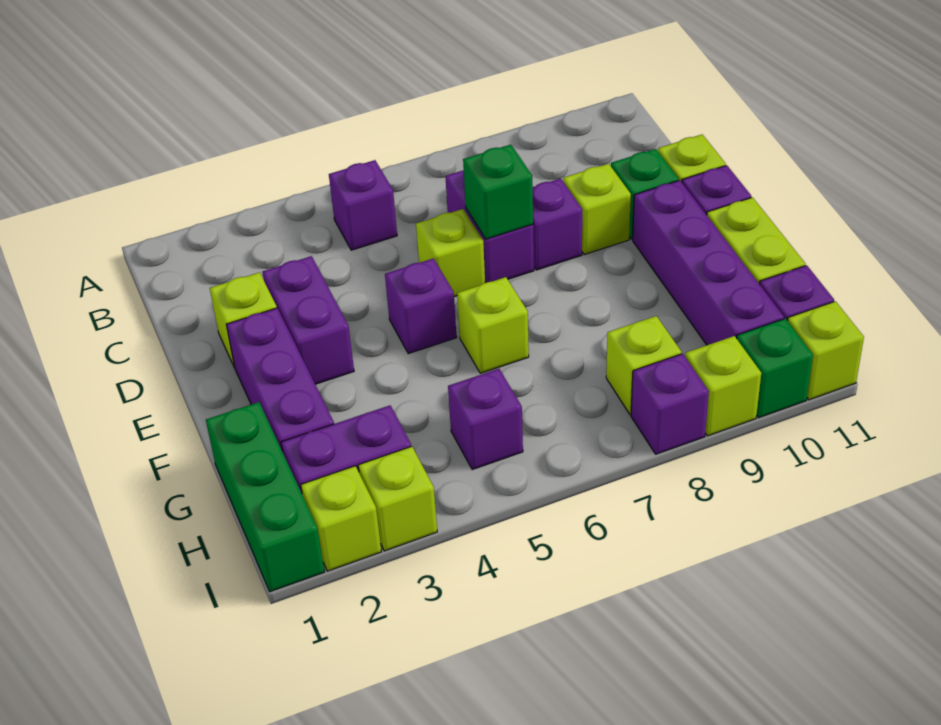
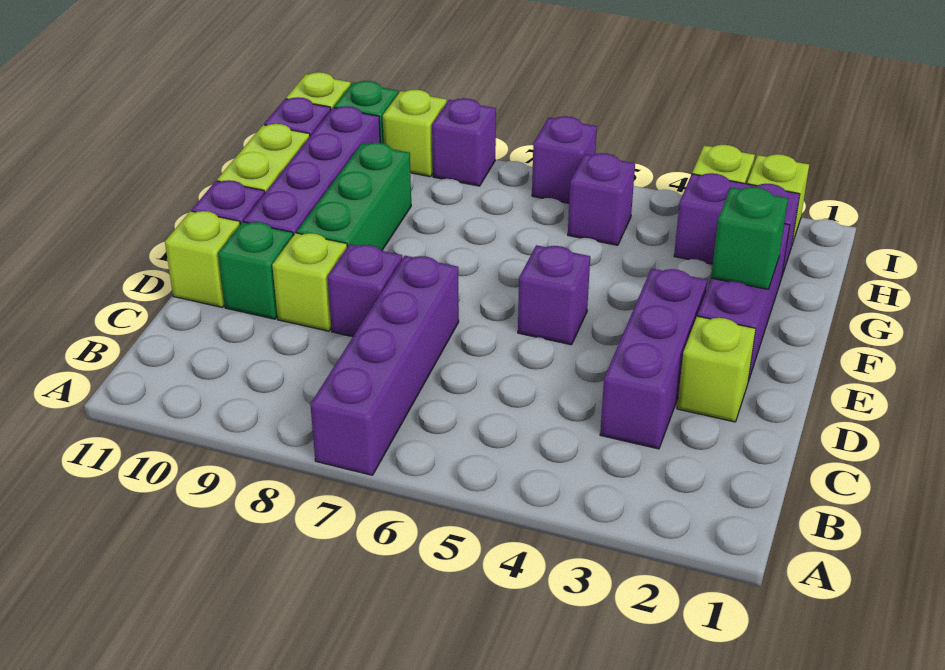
purple brick B5 level 1 -> purple brick I6 level 1
purple brick C7:D7 level 1 -> purple brick A7:D7 level 1
purple brick D3:E3 level 1 -> purple brick C3:E3 level 1
lime brick D6 level 1 -> none
green brick D7 level 2 -> green brick F2 level 2
lime brick F6 level 1 -> none
green brick G1:I1 level 1 -> green brick E9:G9 level 1
lime brick H8 level 1 -> none

